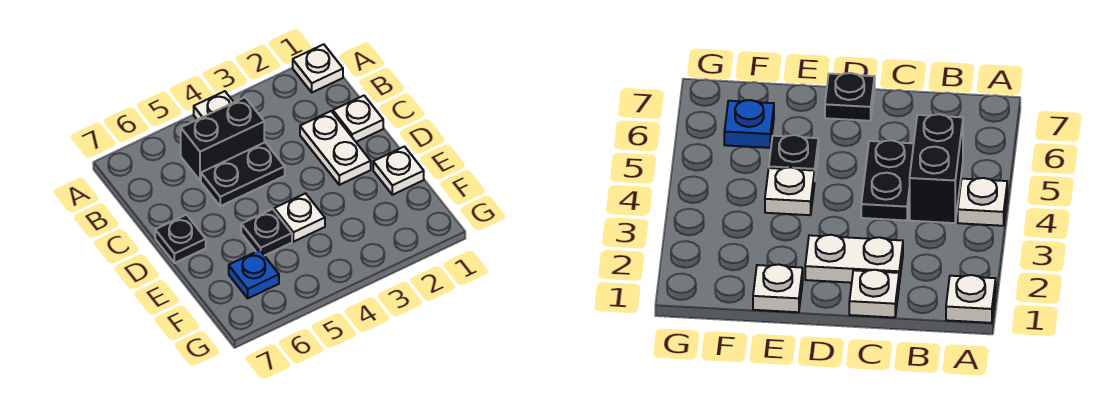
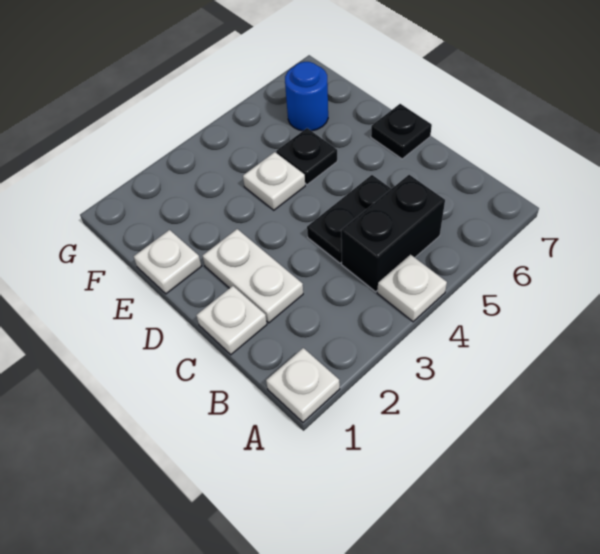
blue plate F6 level 1 -> blue round brick F6 level 1

